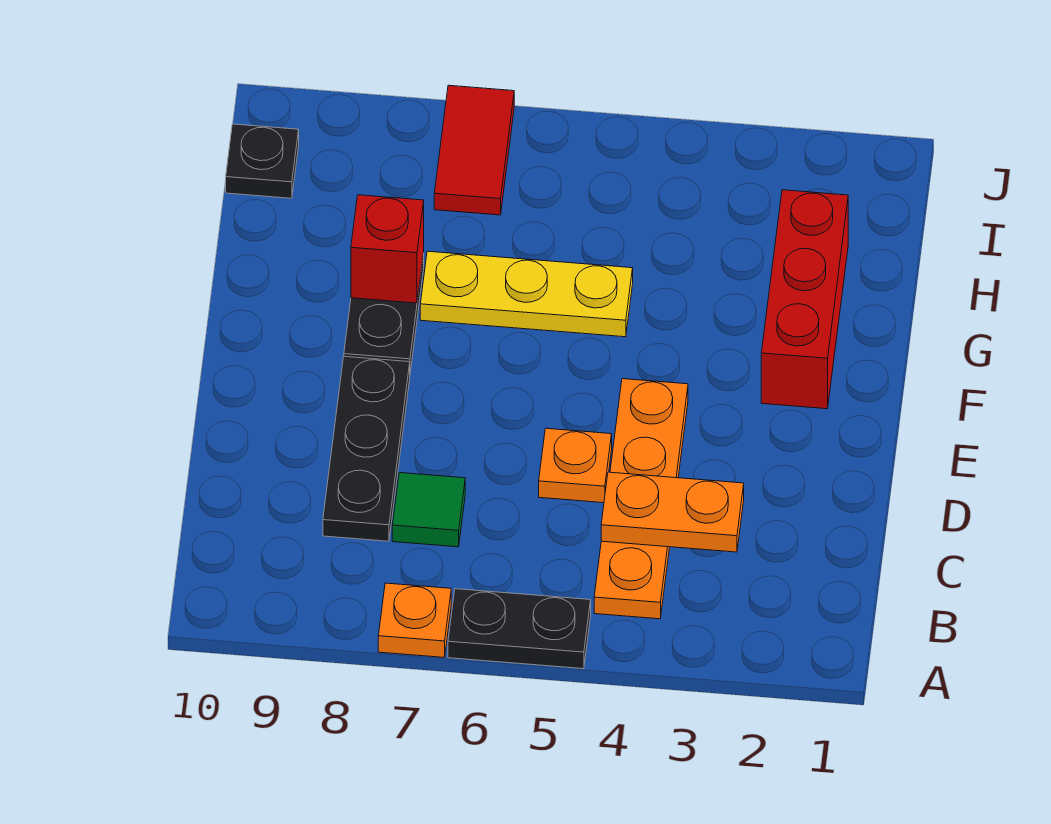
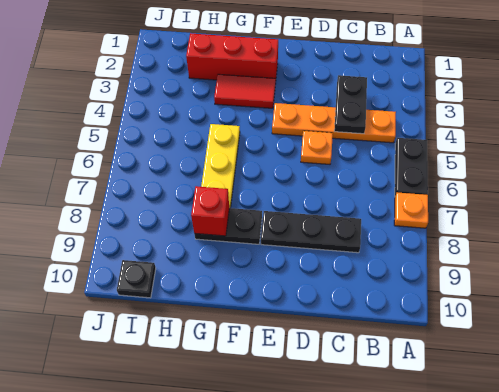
orange plate C3:C4 level 2 -> black plate C3:C4 level 2
green tile C7 level 1 -> none
red tile I7:J7 level 1 -> red tile F3:G3 level 1

